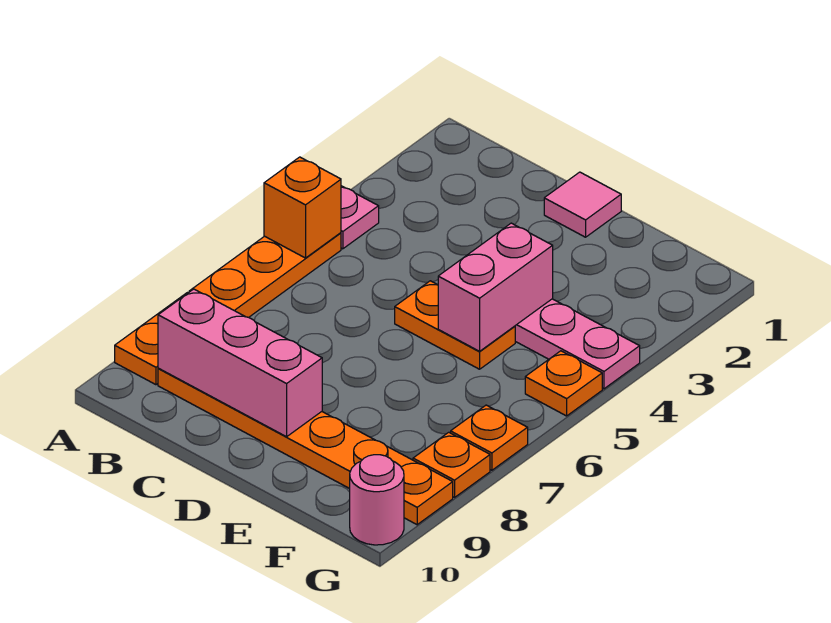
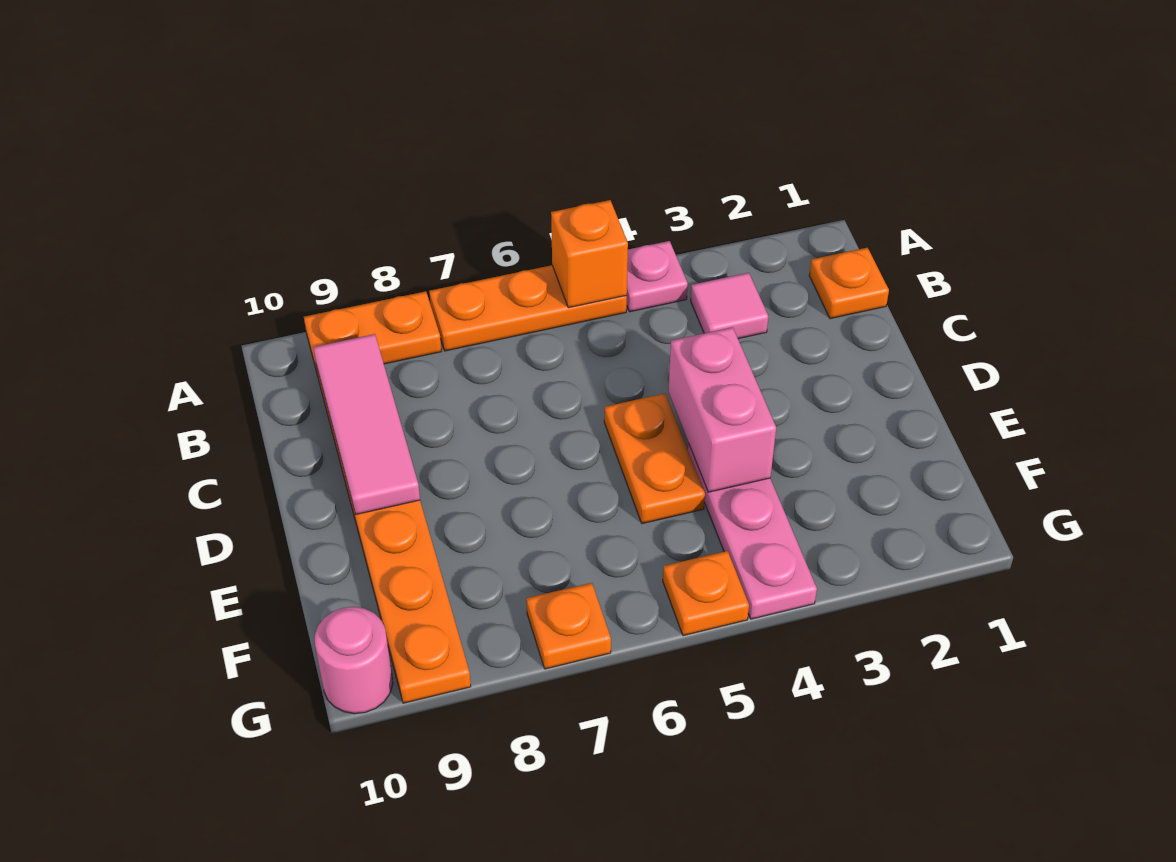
pink brick B9:D9 level 2 -> pink tile B9:D9 level 2
pink tile D1 level 1 -> pink tile B3 level 1
pink brick E4:E5 level 2 -> pink brick D4:E4 level 2
orange plate G8 level 1 -> orange plate B1 level 1

